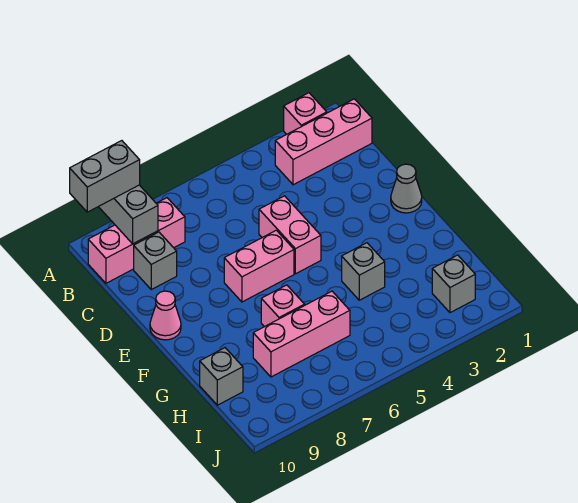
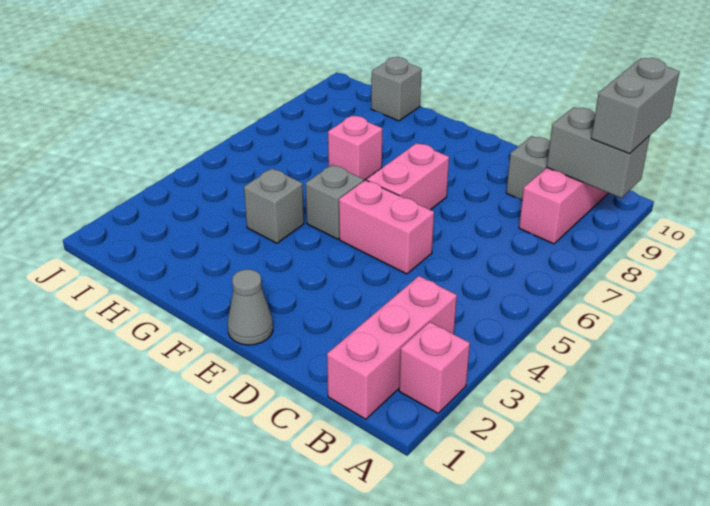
pink cone E10 level 1 -> none
pink brick H6:H8 level 1 -> none
grey brick I2 level 1 -> grey brick F5 level 1

